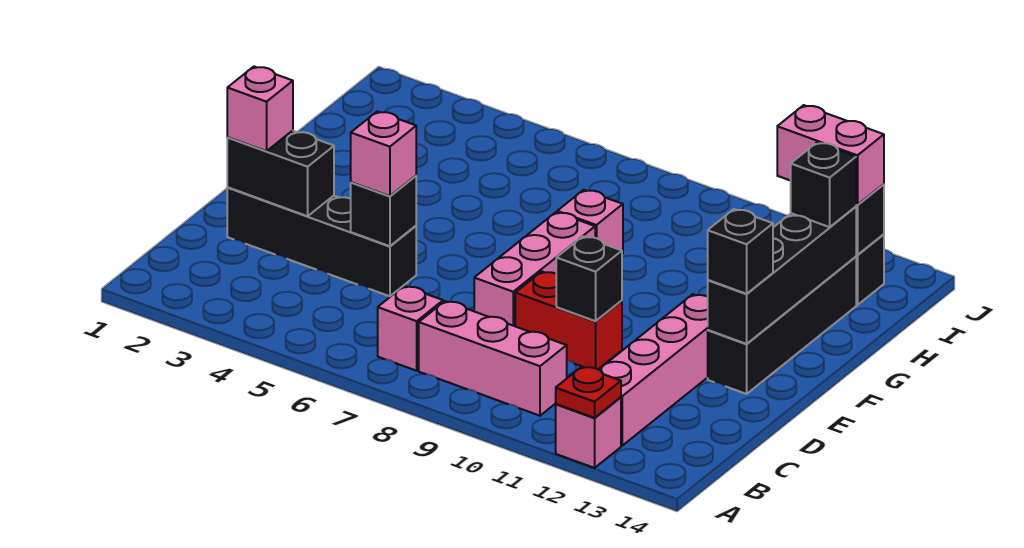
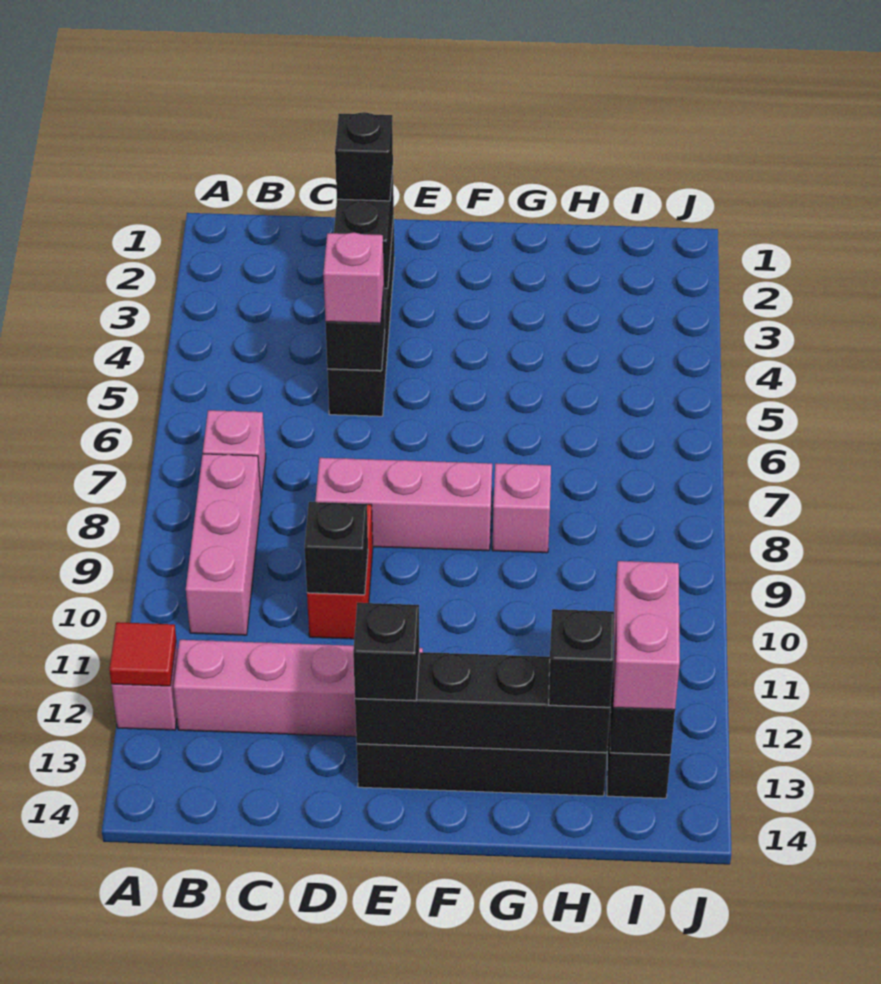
red plate A12 level 2 -> red tile A12 level 2
pink brick D2 level 3 -> black brick D2 level 3

